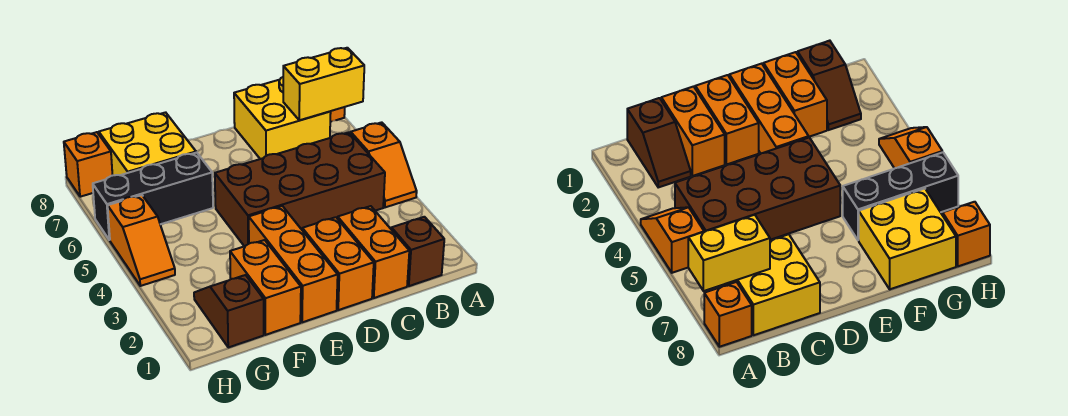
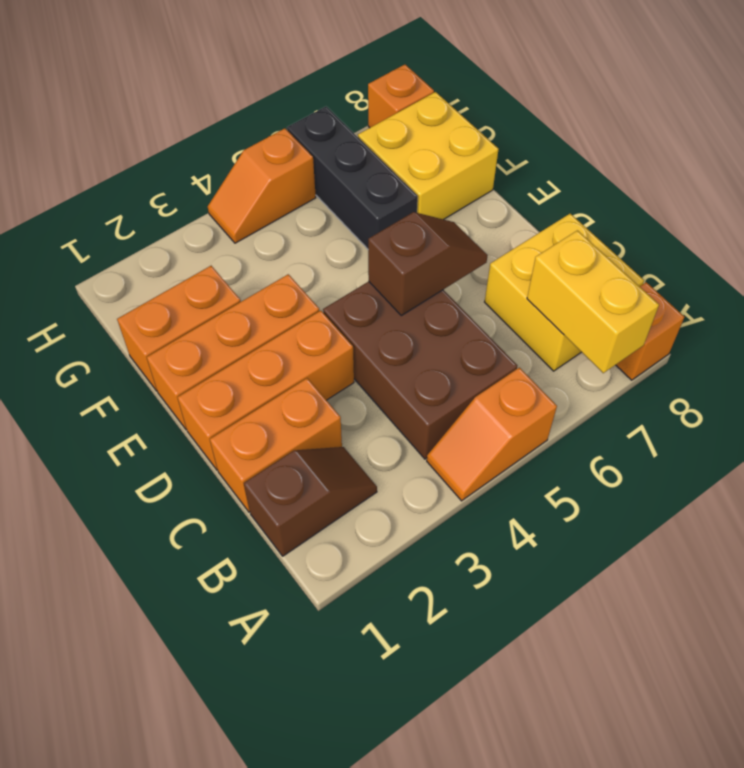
brown brick B4:E5 level 1 -> brown brick B4:D5 level 1
orange brick D1:D2 level 1 -> orange brick D1:D3 level 1
brown slope G1:G2 level 1 top 1 -> brown slope D5:D6 level 2 top 5

